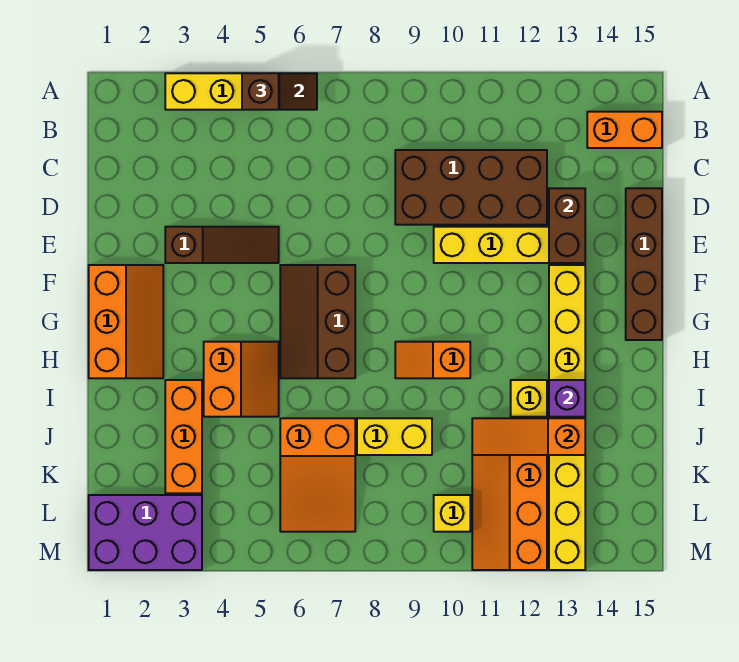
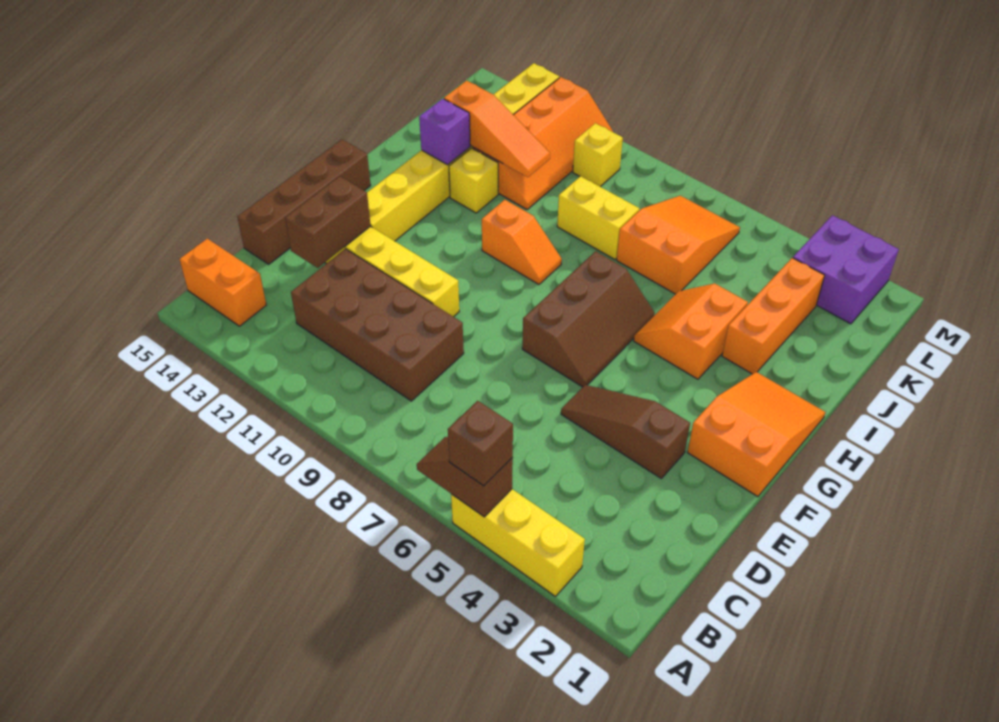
orange slope F1:H2 level 1 top 1 -> orange slope F1:H2 level 1 top F
purple brick L1:M3 level 1 -> purple brick L2:M3 level 1

